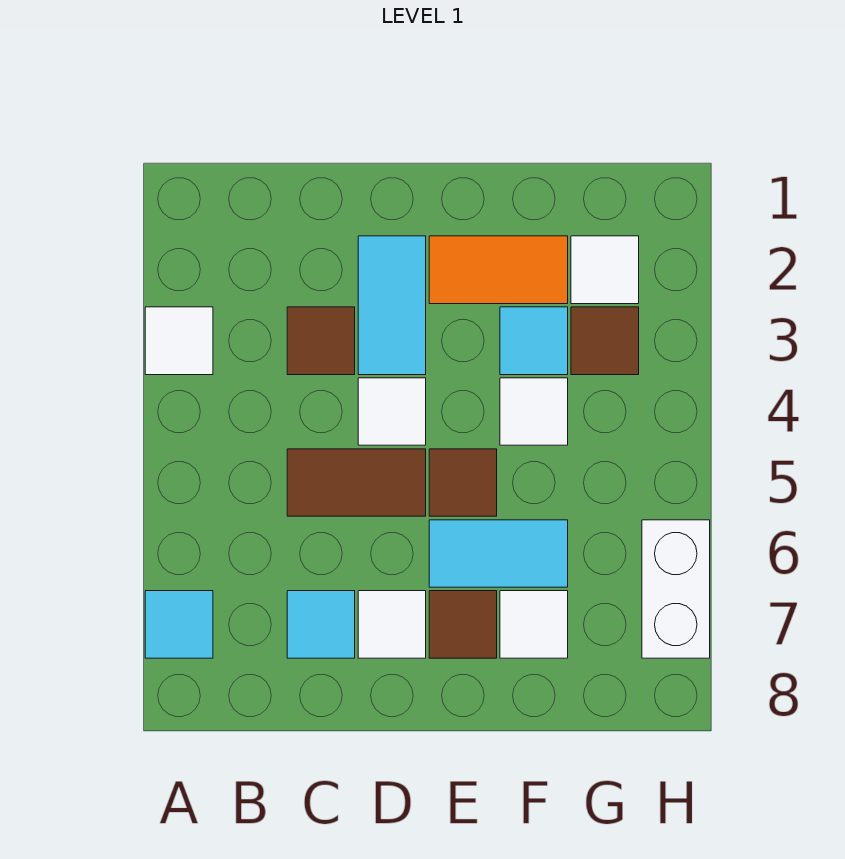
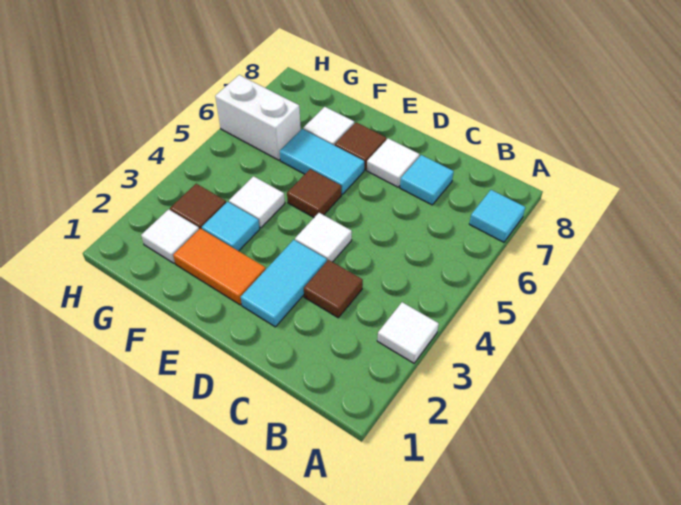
brown tile C5:D5 level 1 -> none
white brick H6:H7 level 1 -> white brick G6:H6 level 1

